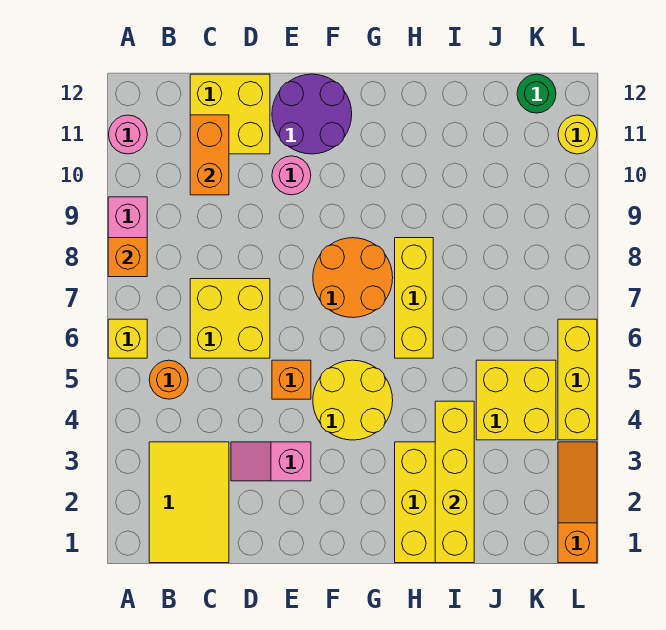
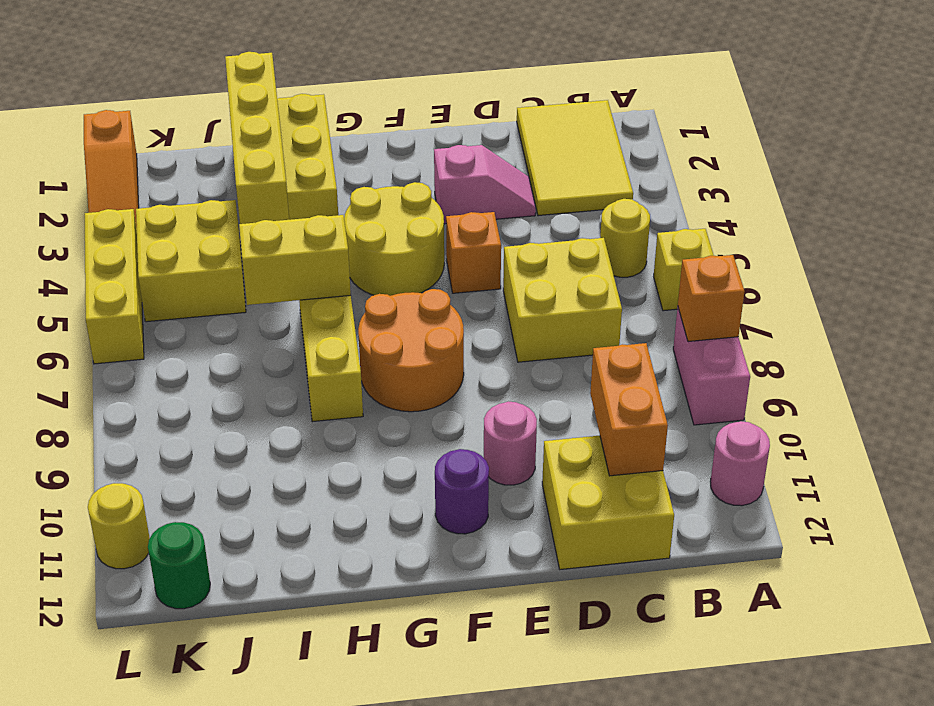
orange round brick B5 level 1 -> yellow round brick B5 level 1
purple round brick E11:F12 level 1 -> purple round brick F11 level 1
none -> yellow brick H6:I6 level 2

